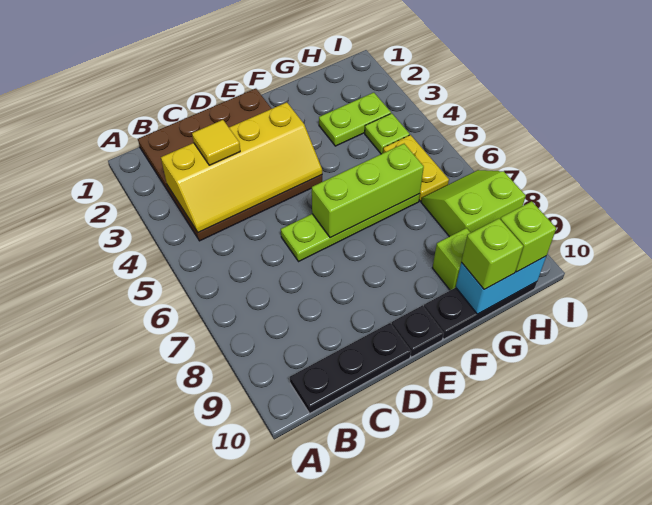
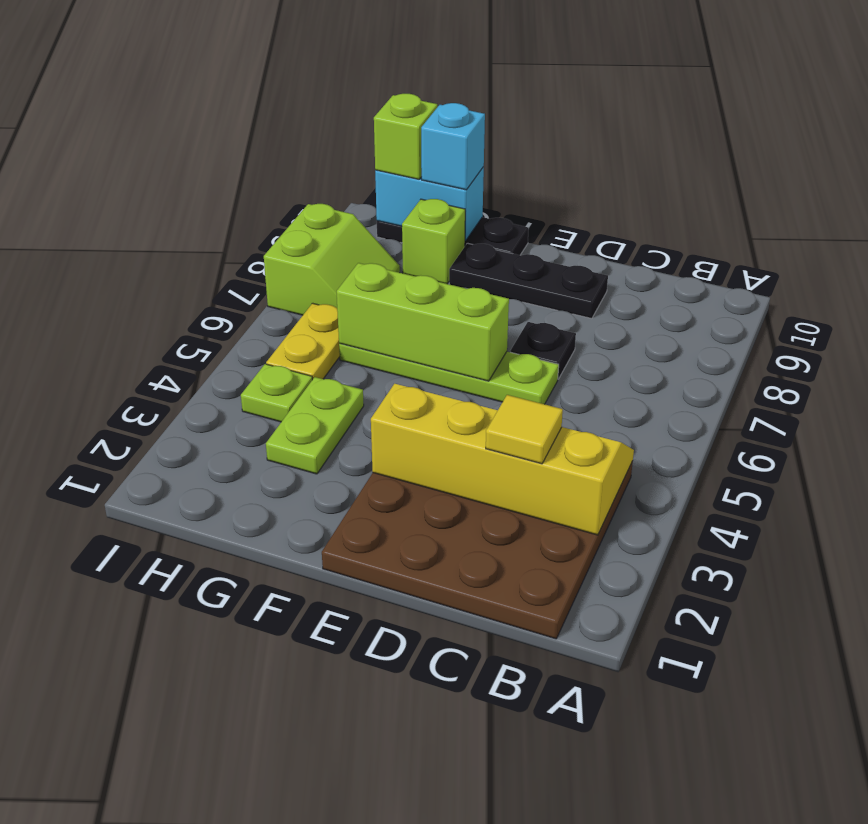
black plate B10:D10 level 1 -> black plate D9:F9 level 1
black plate E10 level 1 -> black plate D7 level 1
lime plate G3:H3 level 1 -> lime plate G3:G4 level 1
lime brick G10 level 3 -> cyan brick G10 level 3
lime slope H7:I8 level 1 top 8 -> lime slope H7:I8 level 1 top I

